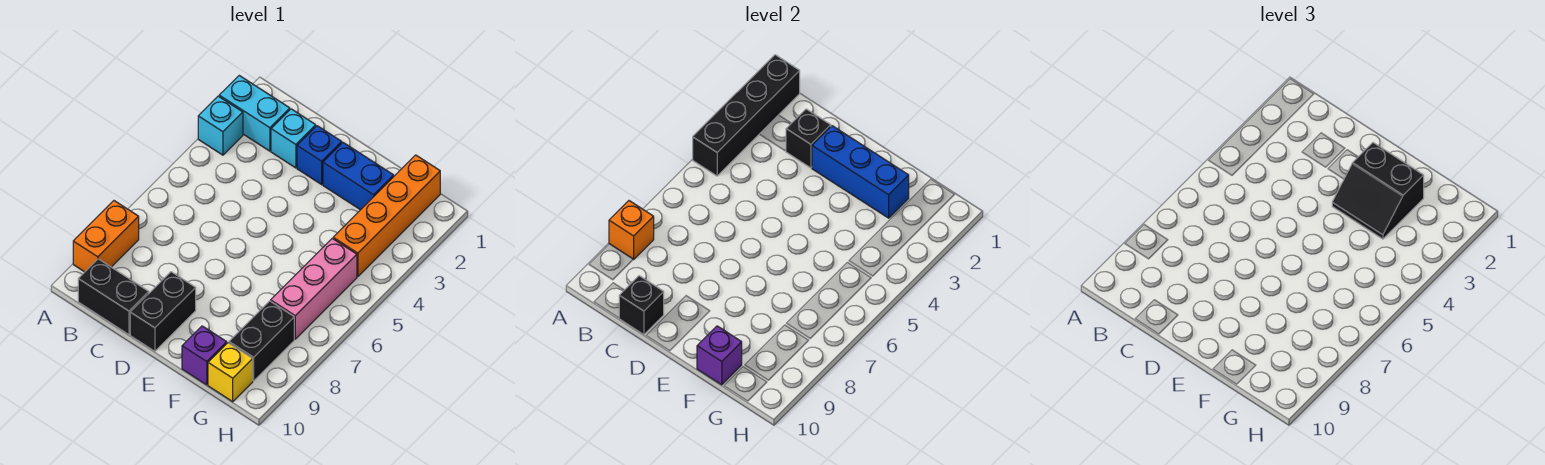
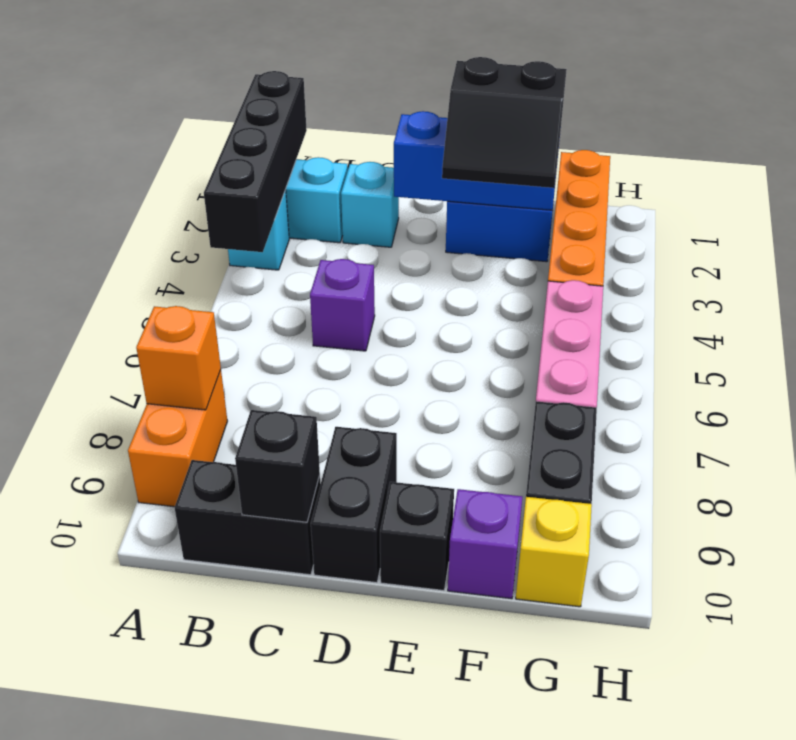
black brick C2 level 2 -> black brick E10 level 1
blue brick D2 level 1 -> none
purple brick F10 level 2 -> purple brick C5 level 1

